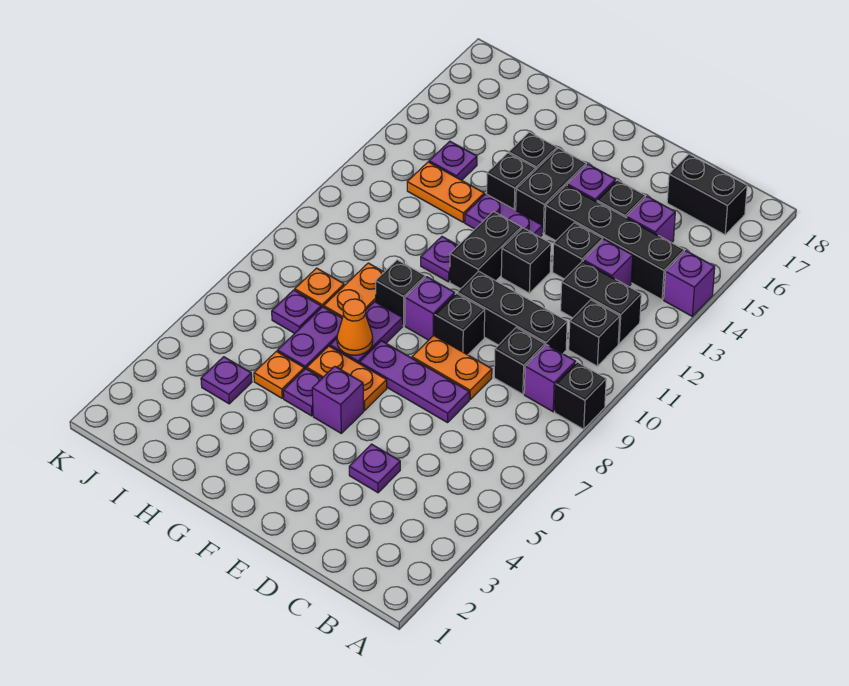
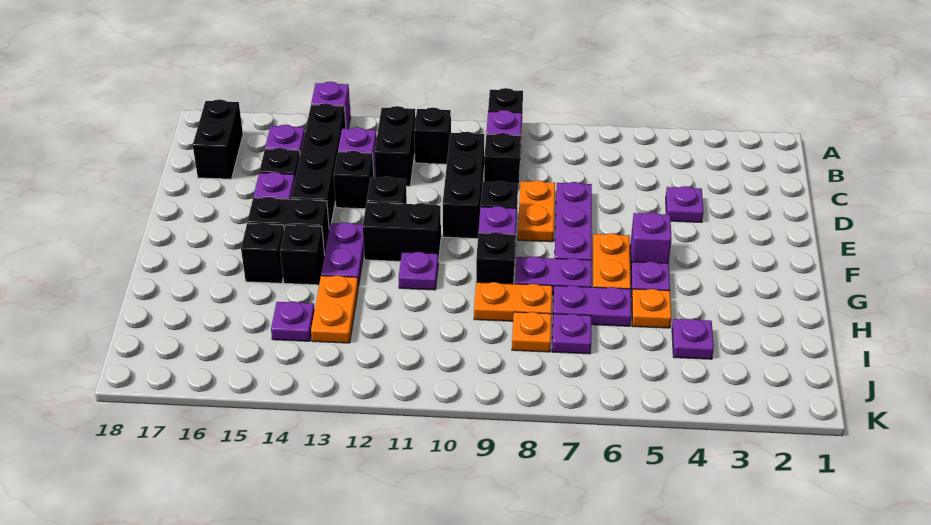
orange cone G7 level 2 -> none

